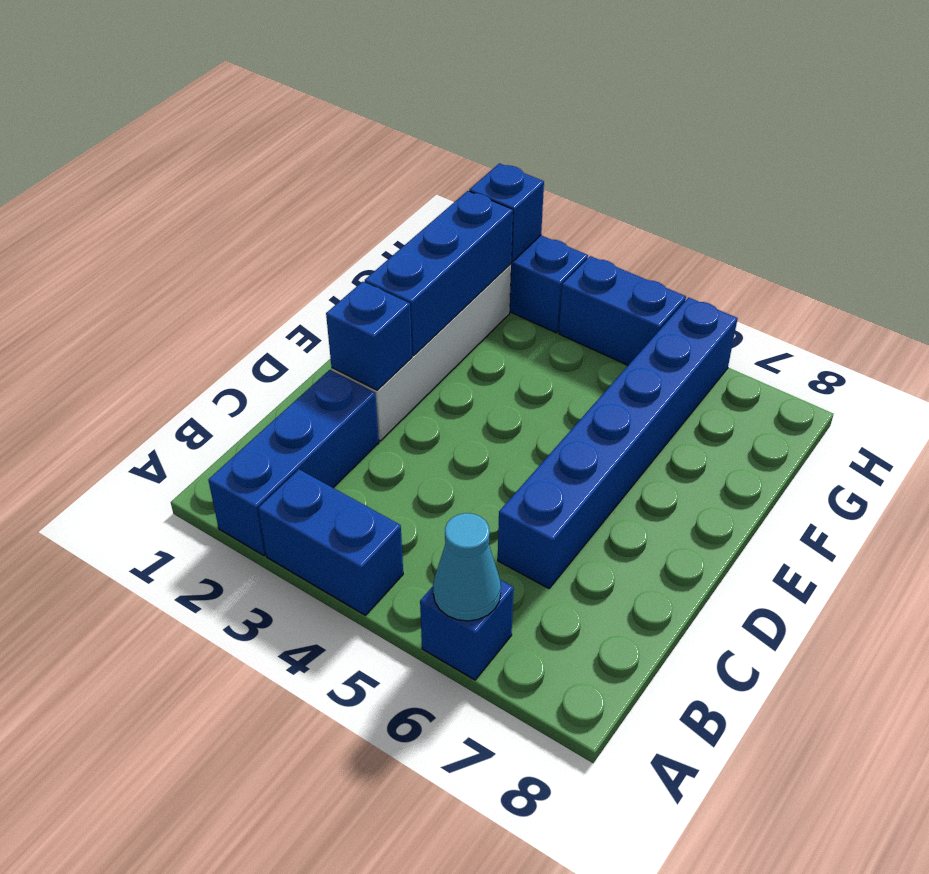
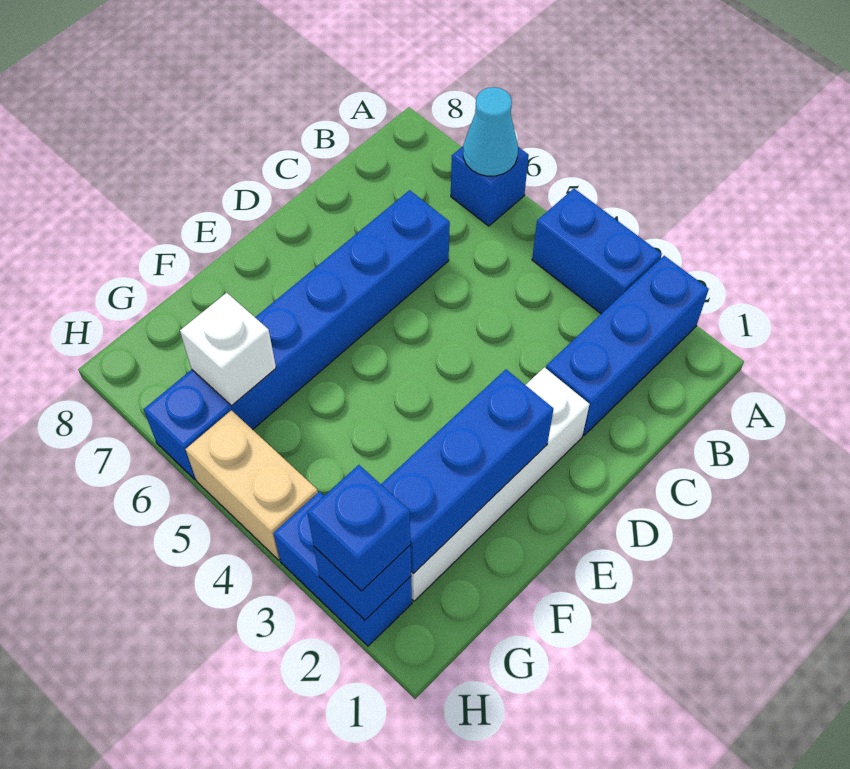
blue brick D2 level 2 -> blue brick H2 level 3
none -> white brick G6 level 2
blue brick H4:H5 level 1 -> tan brick H4:H5 level 1

